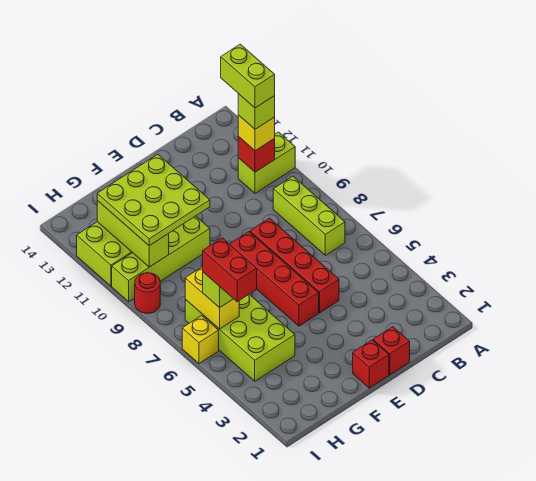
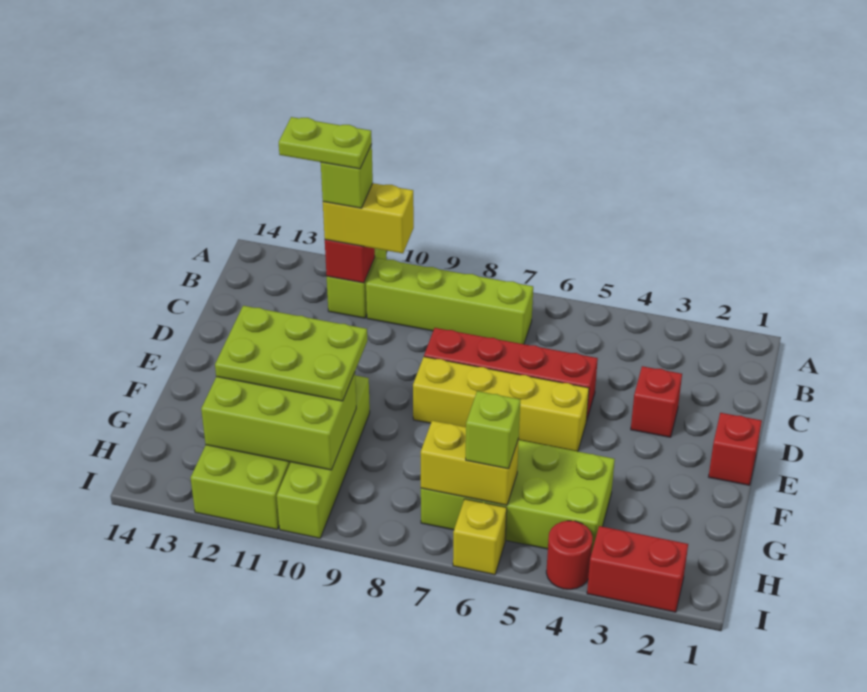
lime brick B7:B9 level 1 -> lime brick B7:B10 level 1
yellow brick B11 level 3 -> yellow brick B10:B11 level 3
lime brick B11:B12 level 5 -> lime plate B11:B12 level 5
red brick D1 level 1 -> red brick D3 level 1
red brick E5:E8 level 1 -> yellow brick E5:E8 level 1
lime plate F10:H12 level 3 -> lime plate F10:G12 level 3
red brick H5:H6 level 4 -> red brick I2:I3 level 1
lime brick H10:H12 level 2 -> lime brick G10:H12 level 2
red round brick I9 level 1 -> red round brick I4 level 1

